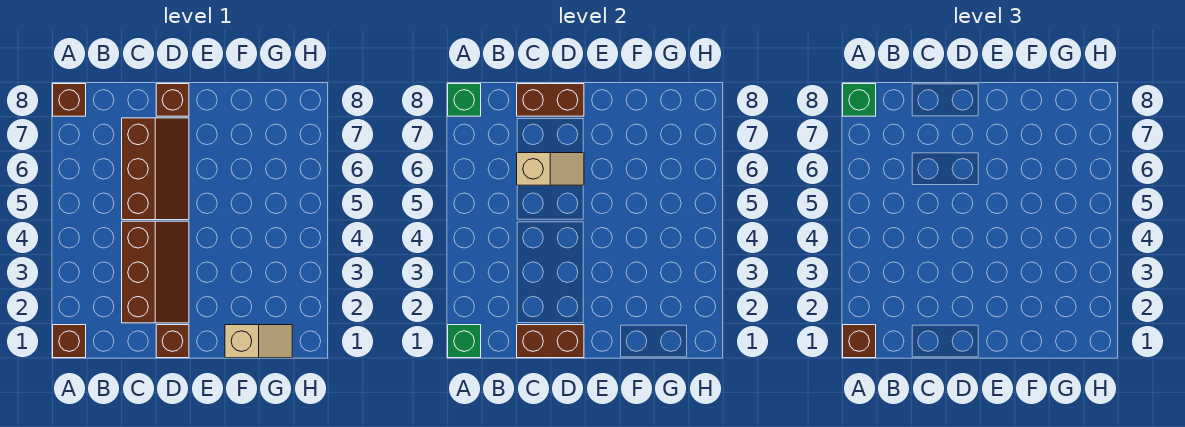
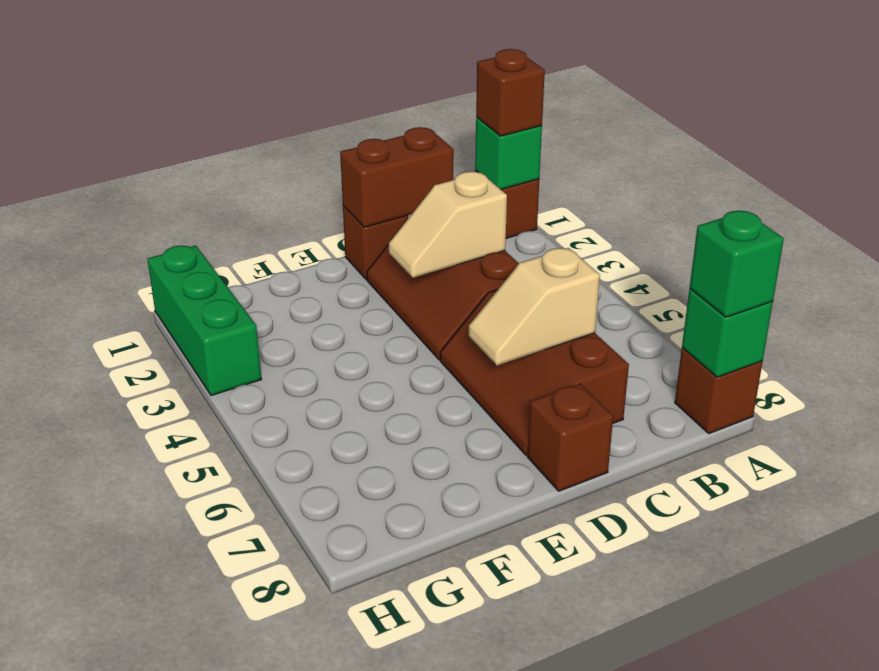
brown brick C8:D8 level 2 -> none
tan slope F1:G1 level 1 top F -> tan slope C3:D3 level 2 top C
none -> green brick H1:H3 level 1

